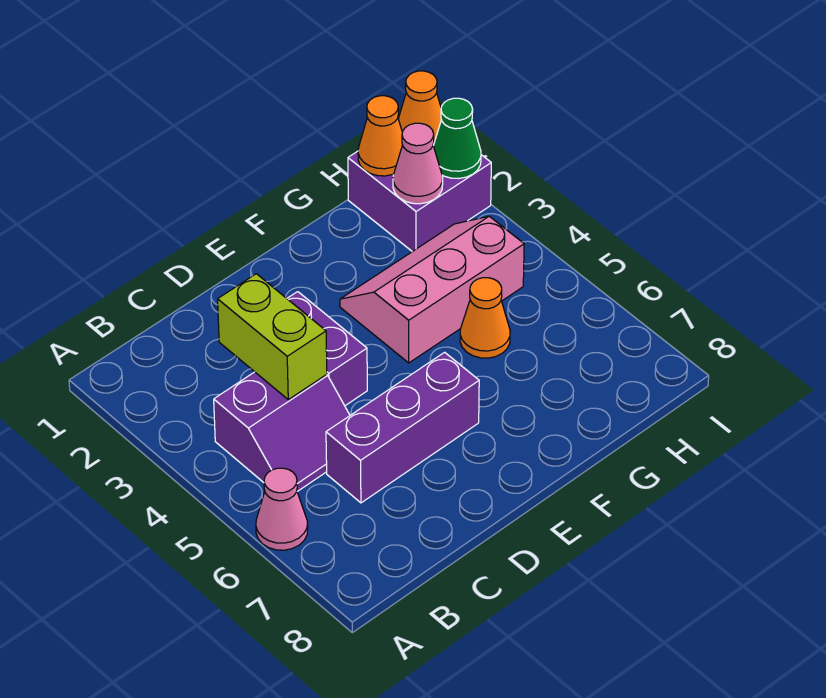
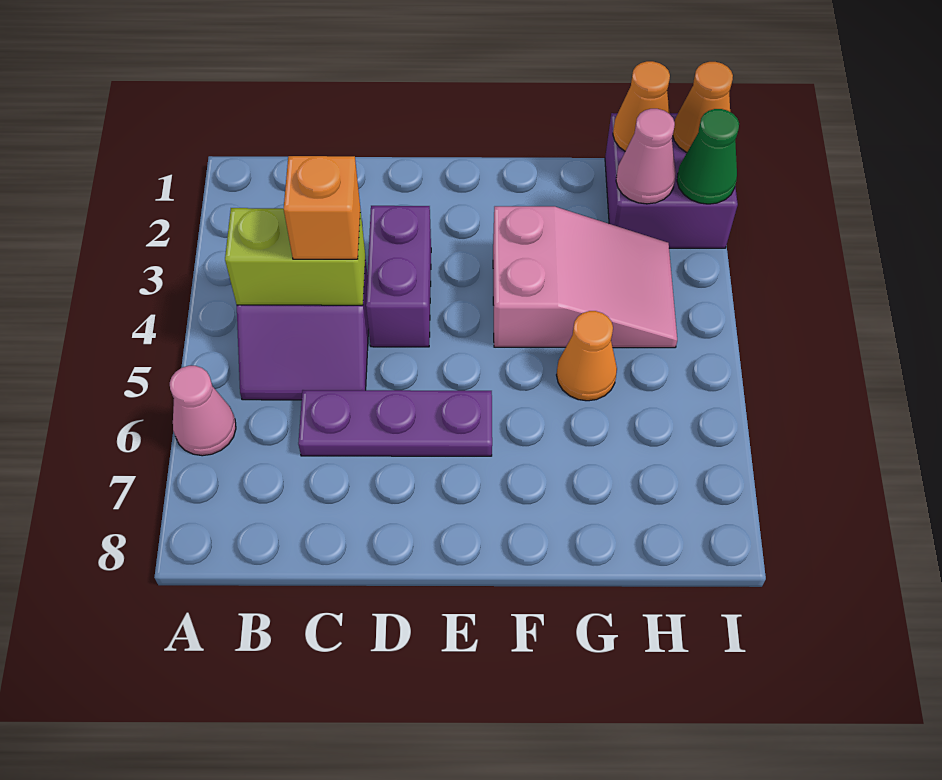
lime brick C3:C4 level 2 -> lime brick B4:C4 level 2
none -> orange brick C4 level 3
purple brick C6:E6 level 1 -> purple plate C6:E6 level 1
pink slope F3:H4 level 1 top 4 -> pink slope F3:H4 level 1 top F

